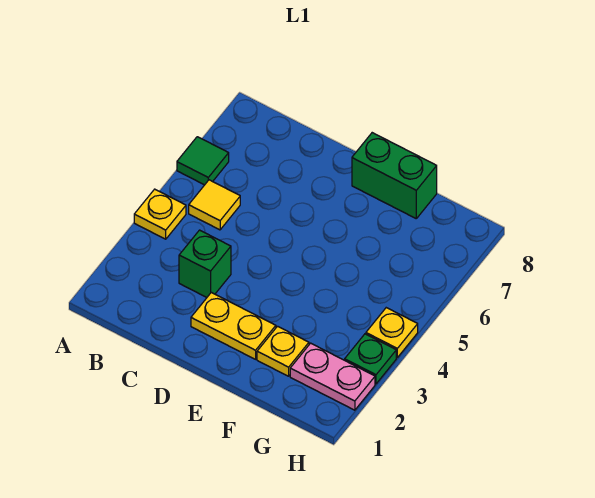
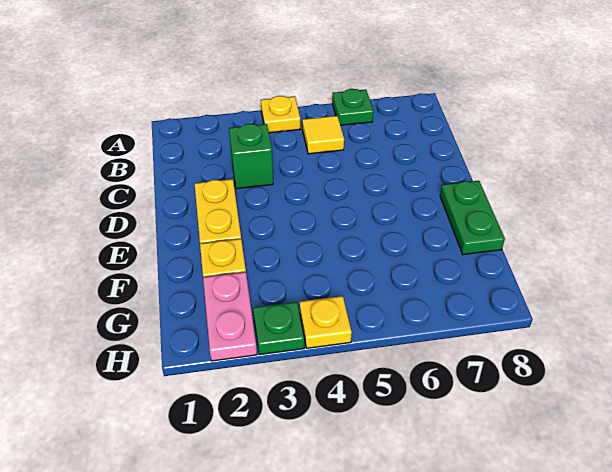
green tile A6 level 1 -> green plate A6 level 1
green brick E8:F8 level 1 -> green plate E8:F8 level 1

